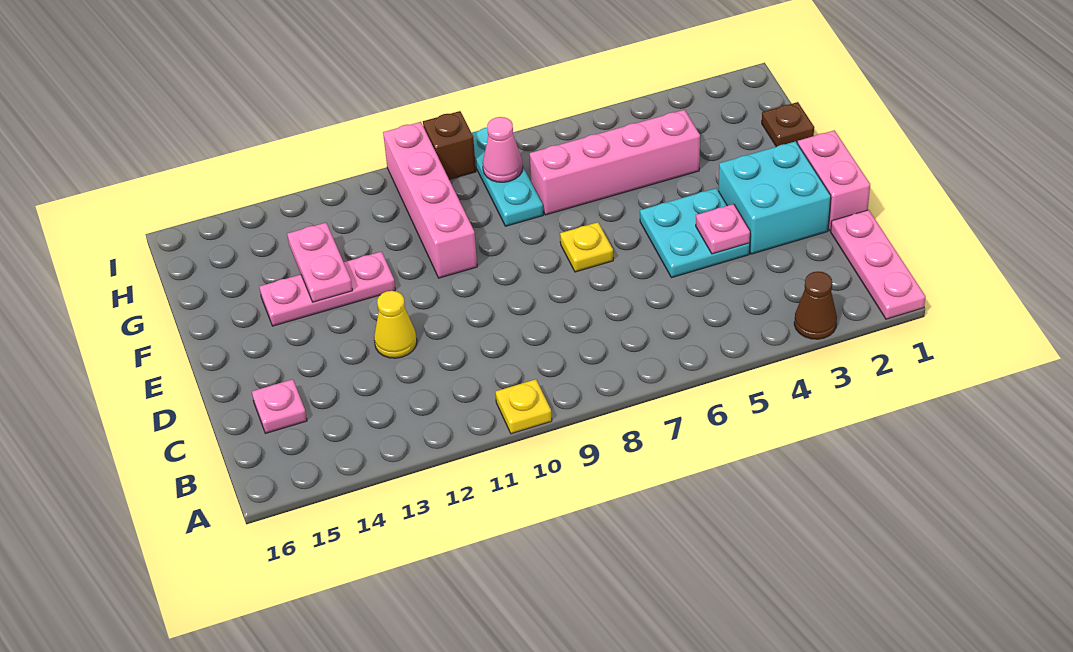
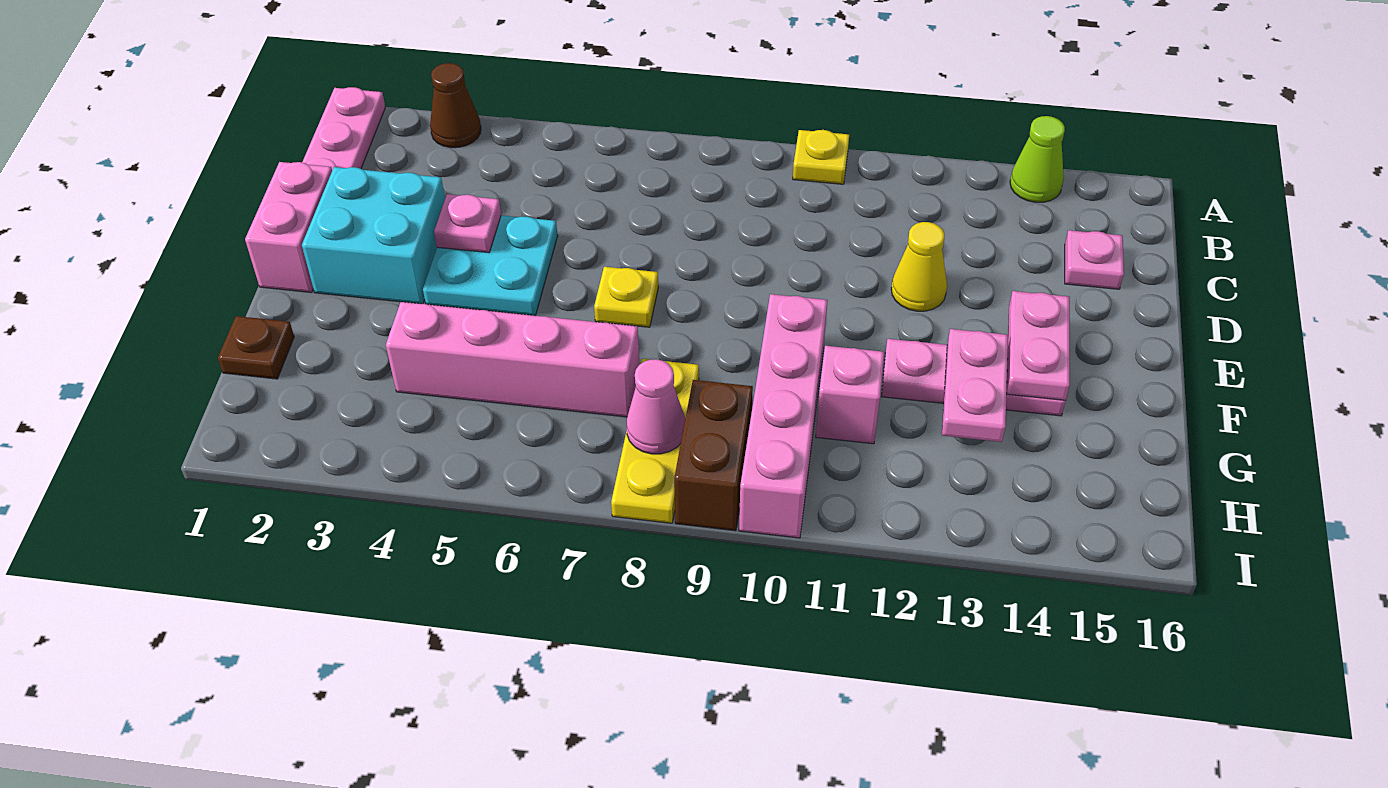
none -> lime cone A14 level 1
none -> pink plate E14:F14 level 2
cyan plate G8:I8 level 1 -> yellow plate G8:I8 level 1
none -> pink brick G11 level 1
brown brick I9 level 1 -> brown brick H9:I9 level 1

